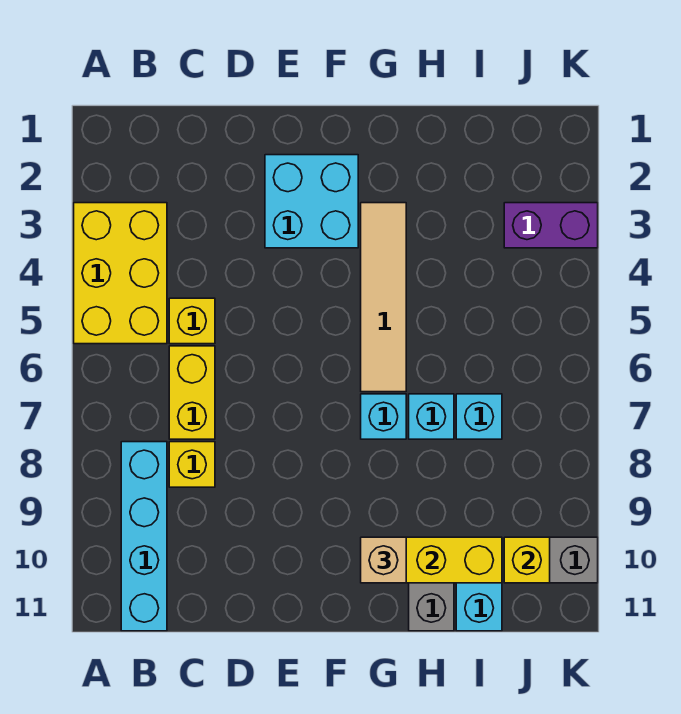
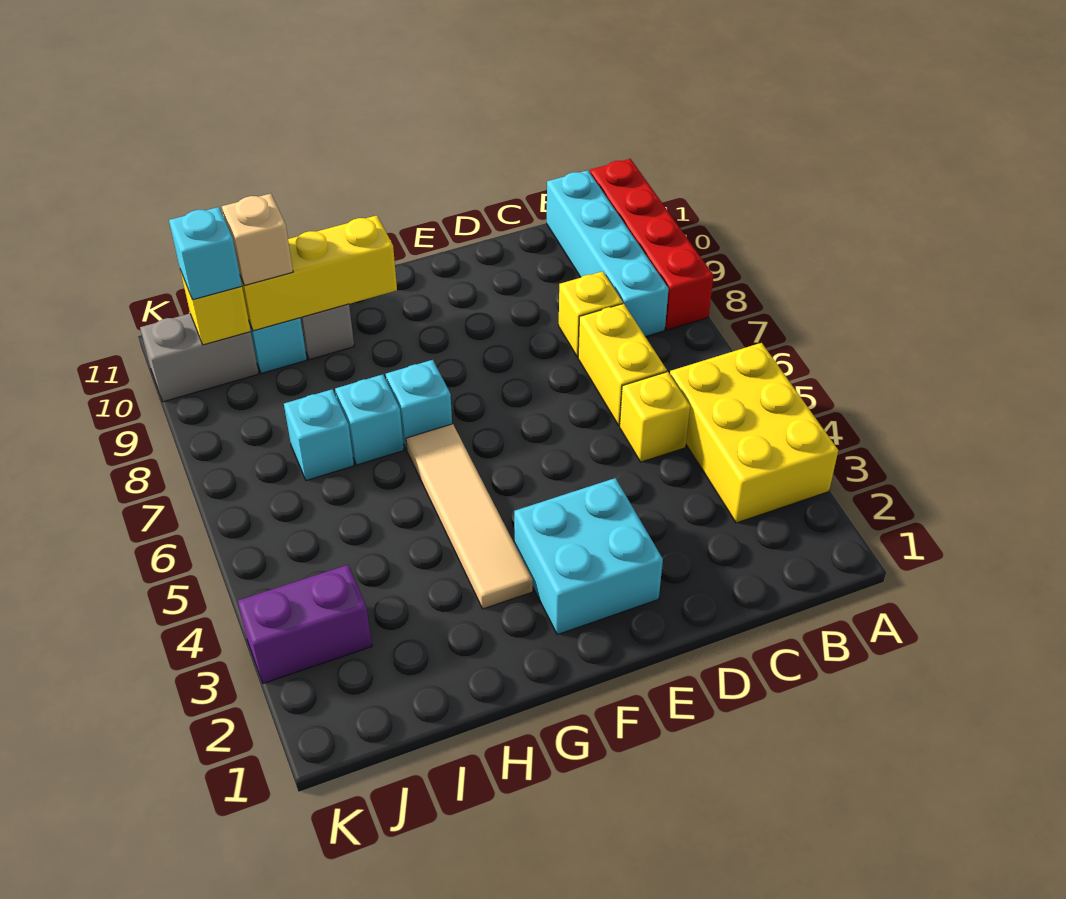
none -> red brick A8:A11 level 1
tan brick G10 level 3 -> tan brick I10 level 3
none -> cyan brick J10 level 3

